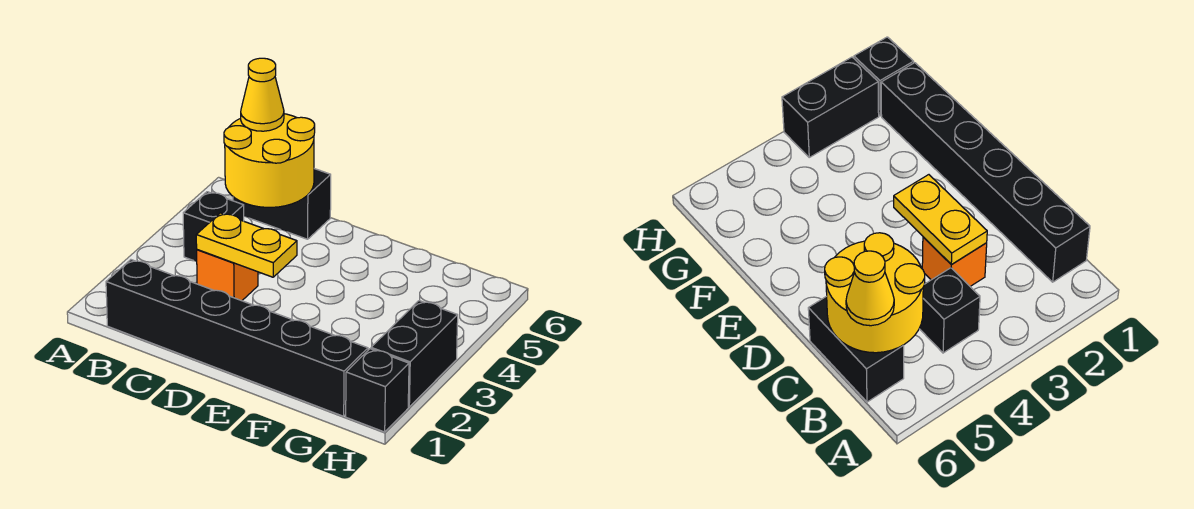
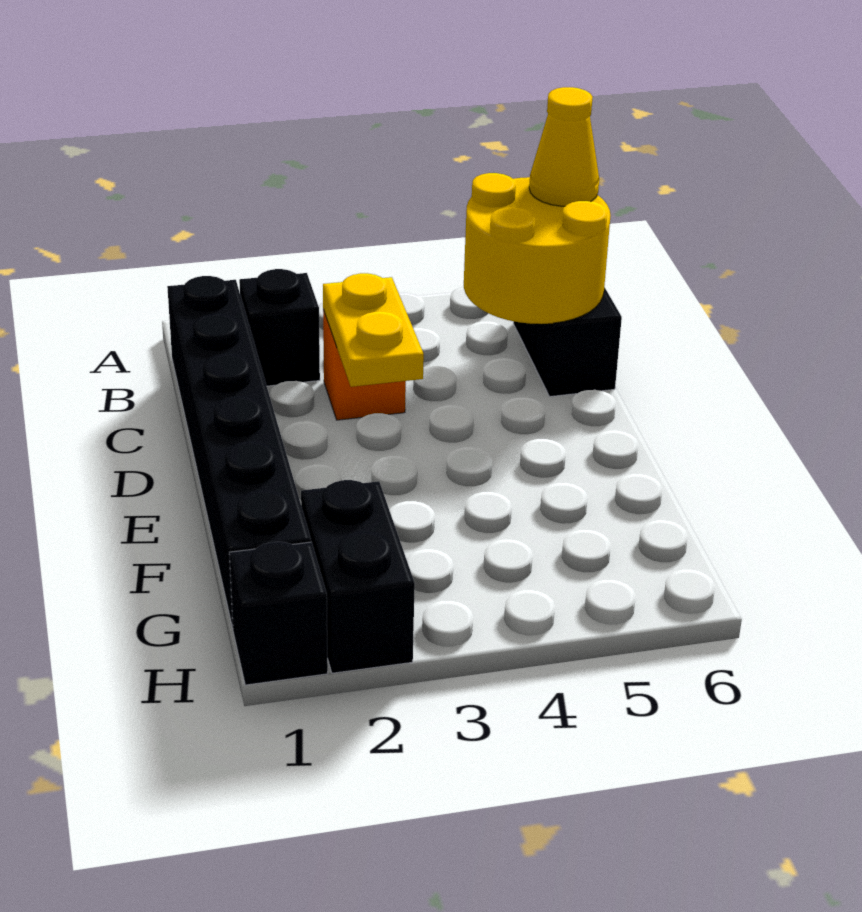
black brick B4 level 1 -> black brick B2 level 1
black brick H2:H3 level 1 -> black brick G2:H2 level 1

